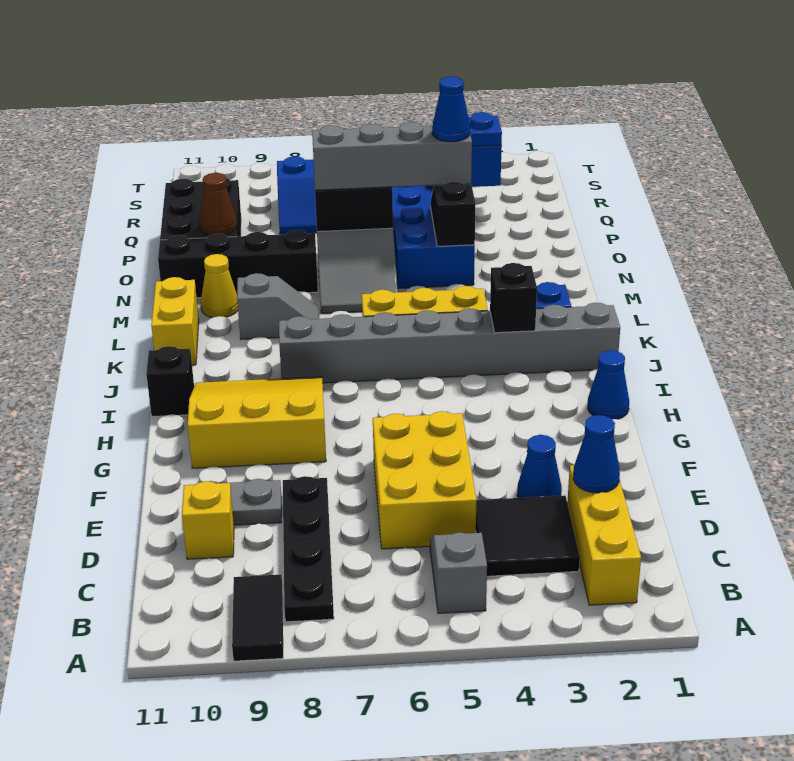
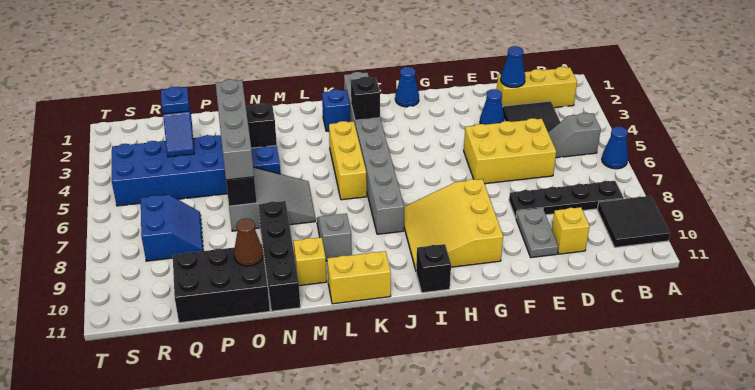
black tile A9:B9 level 1 -> black tile A9:B10 level 1
yellow cone M10 level 1 -> yellow brick M10 level 1
blue cone O4 level 4 -> blue cone A6 level 1

